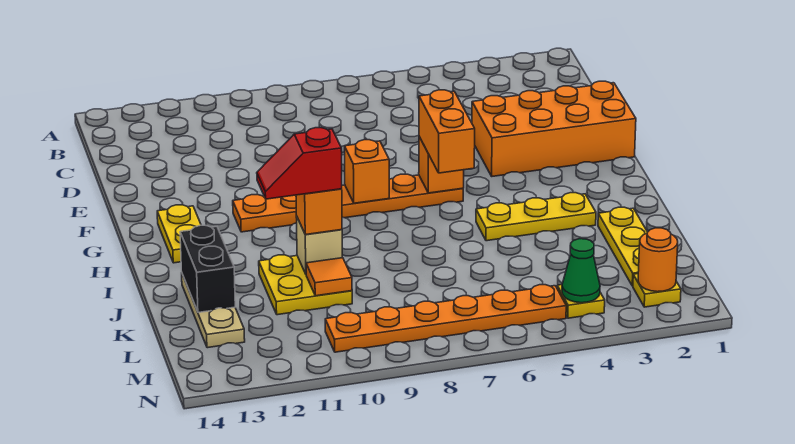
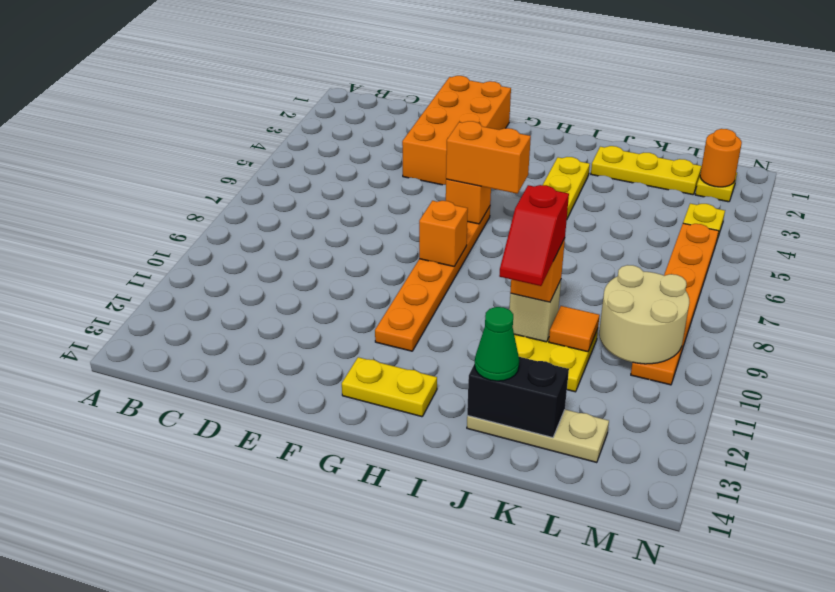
none -> tan round brick L9:M10 level 2
green cone M4 level 2 -> green cone J13 level 3

